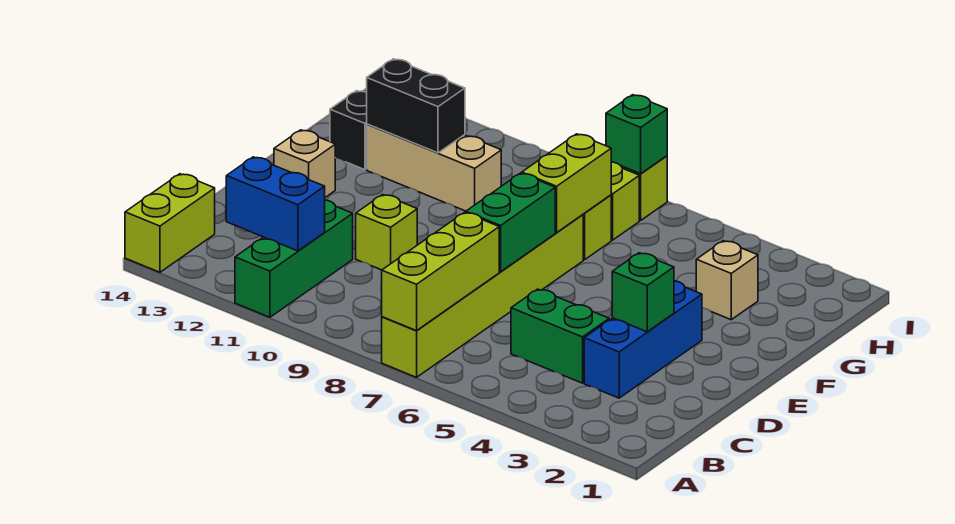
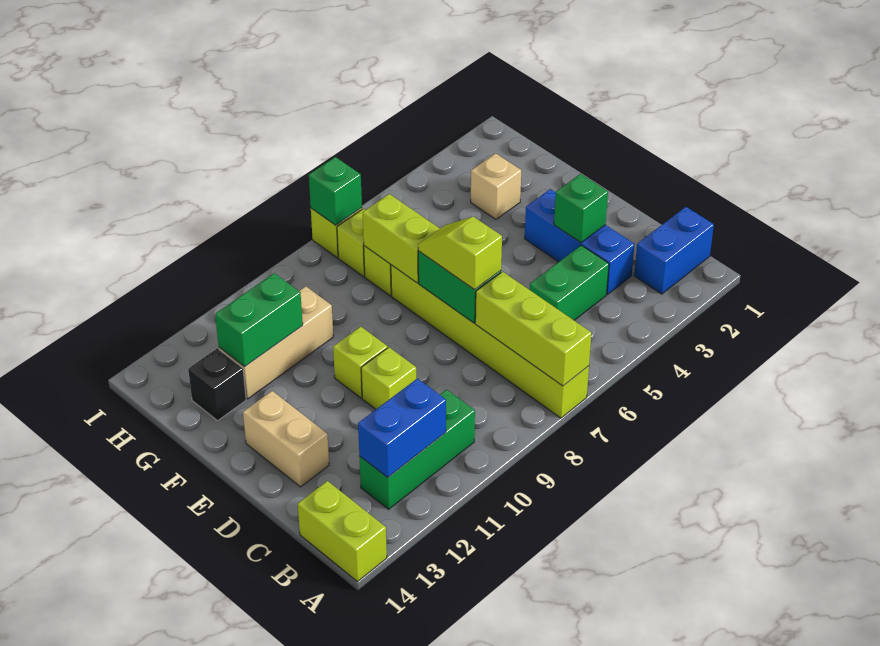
green brick A11:C11 level 1 -> green brick B10:B12 level 1
none -> blue brick B1:B2 level 1
none -> lime slope D7:E7 level 3 top D
none -> lime brick E10 level 1
tan brick E13 level 1 -> tan brick D13:E13 level 1
black brick G11:G12 level 2 -> green brick G11:G12 level 2

